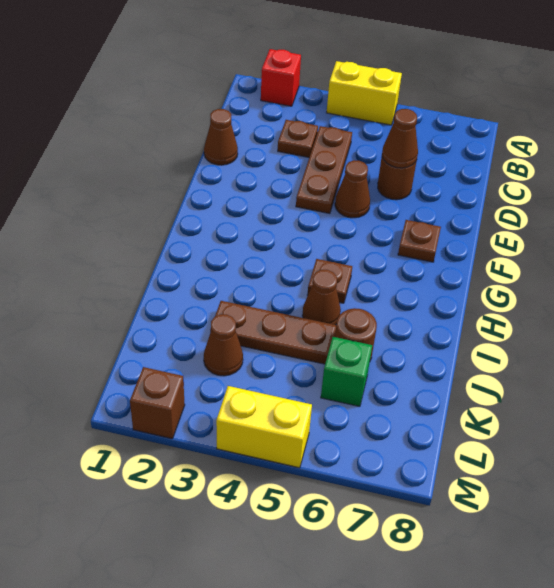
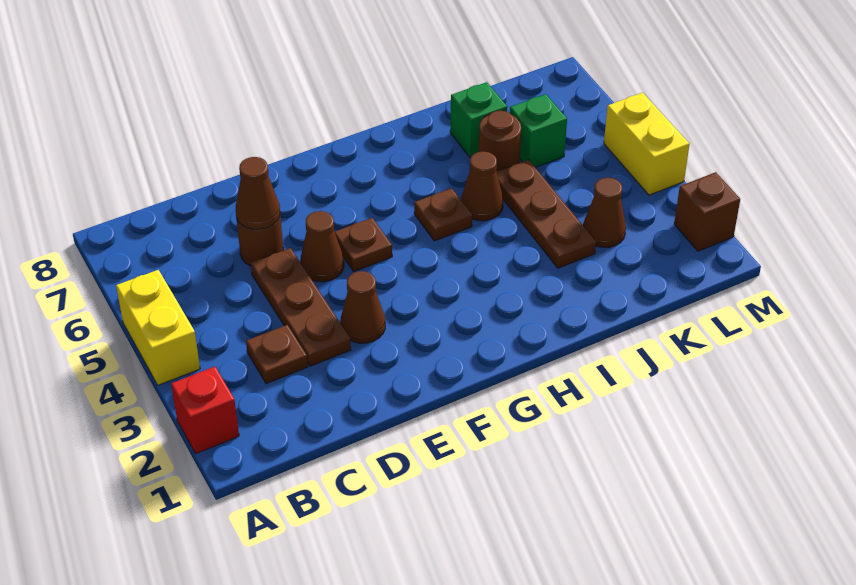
brown plate C4:E4 level 1 -> brown plate D3:D5 level 1
brown cone D1 level 1 -> brown cone E3 level 1
brown plate F7 level 1 -> brown plate F5 level 1
none -> green brick J7 level 1

